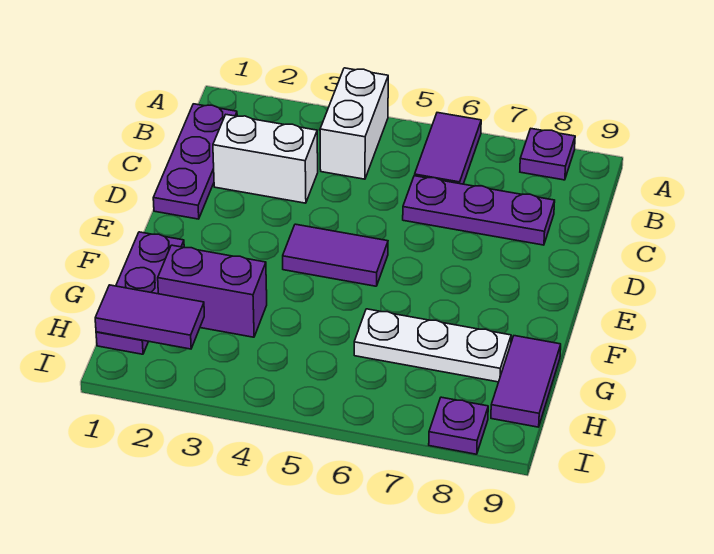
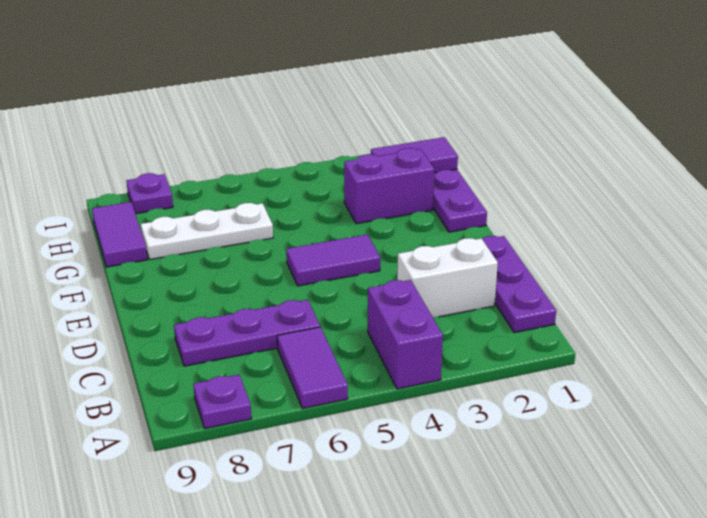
white brick A4:B4 level 1 -> purple brick A4:B4 level 1

